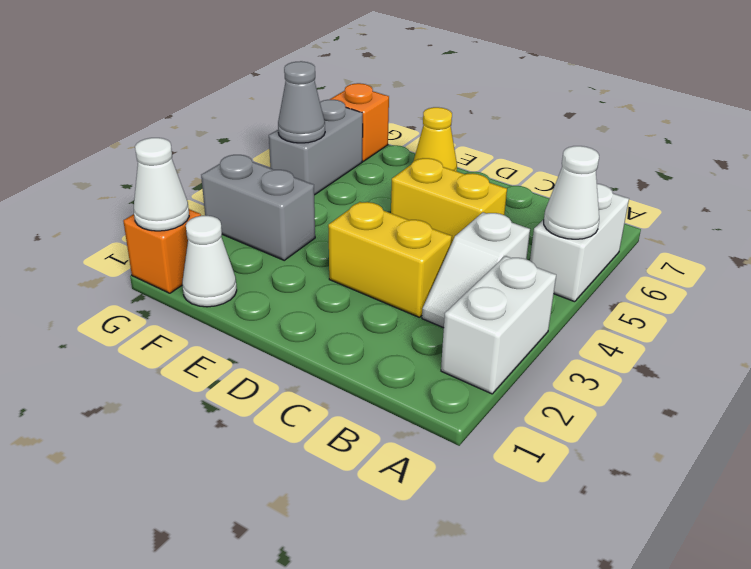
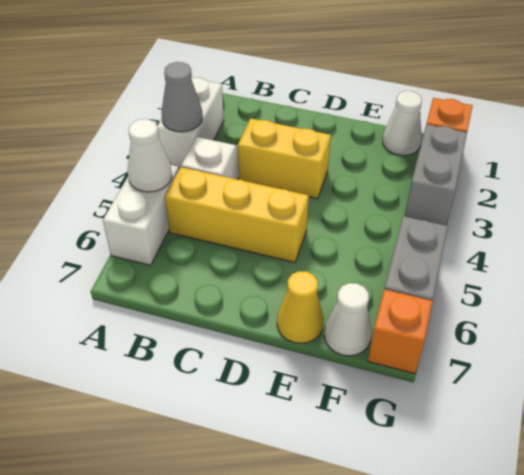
yellow brick C5:D5 level 1 -> yellow brick B5:D5 level 1
grey brick F3:G3 level 1 -> grey brick G2:G3 level 1
white cone G1 level 2 -> white cone F7 level 1
grey cone G5 level 2 -> grey cone A3 level 2

